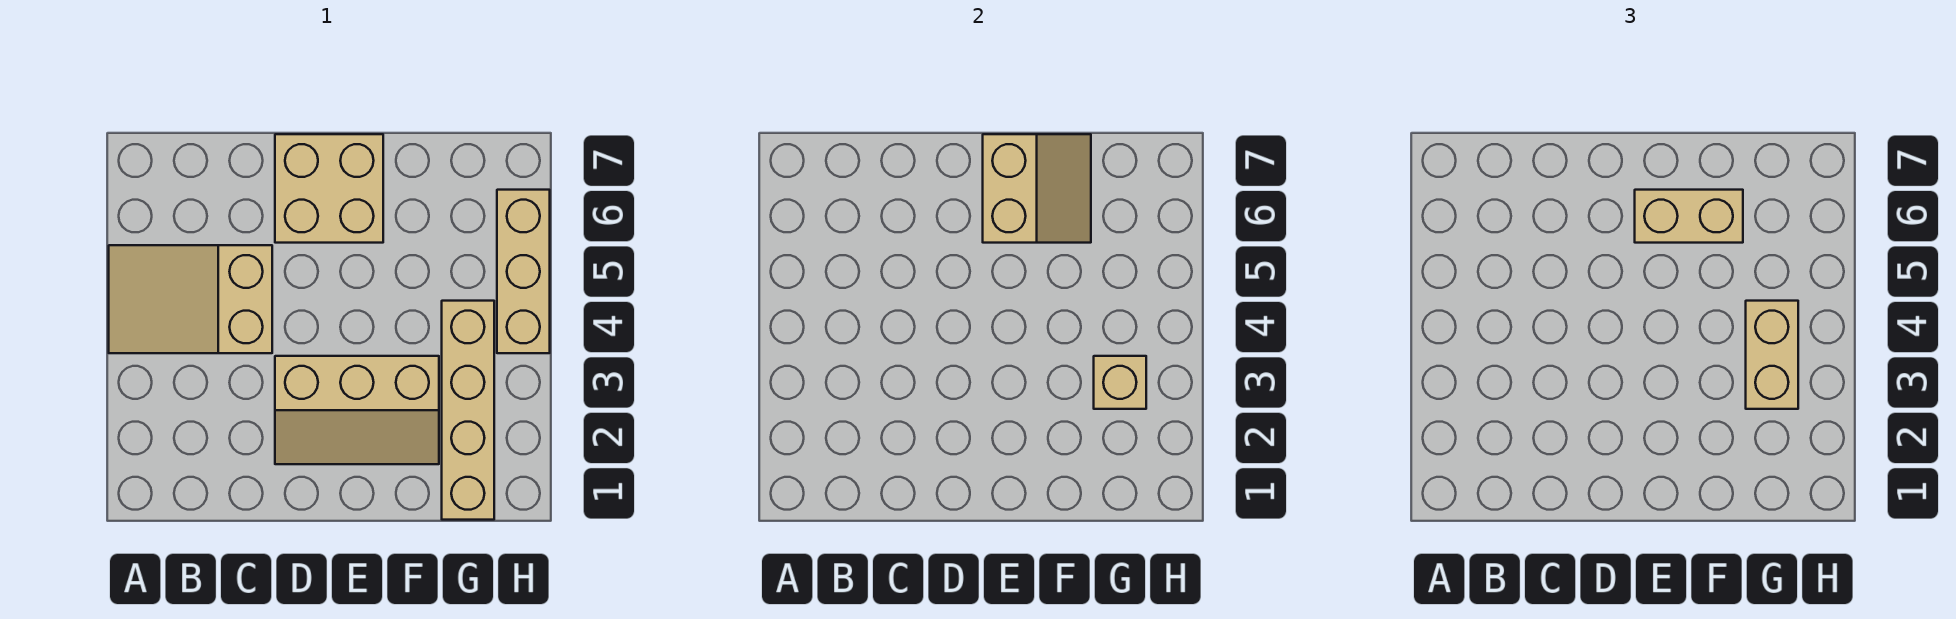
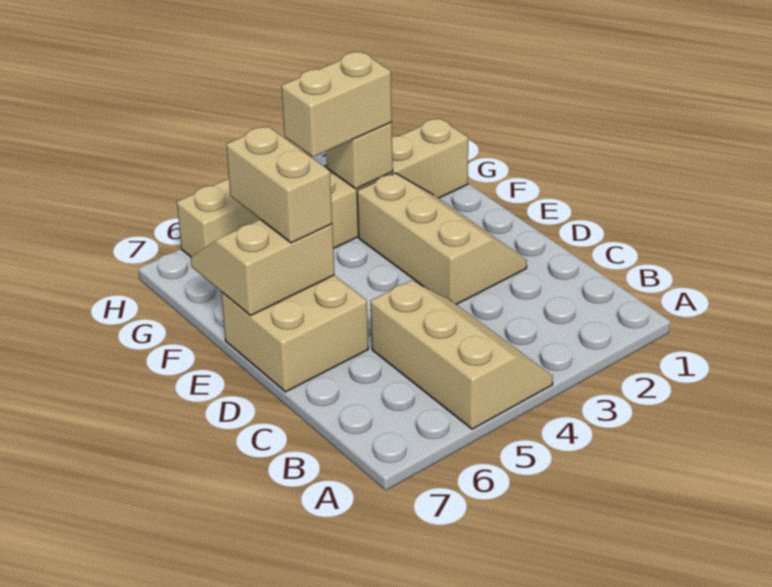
tan slope A4:C5 level 1 top C -> tan slope A4:C5 level 1 top 5

